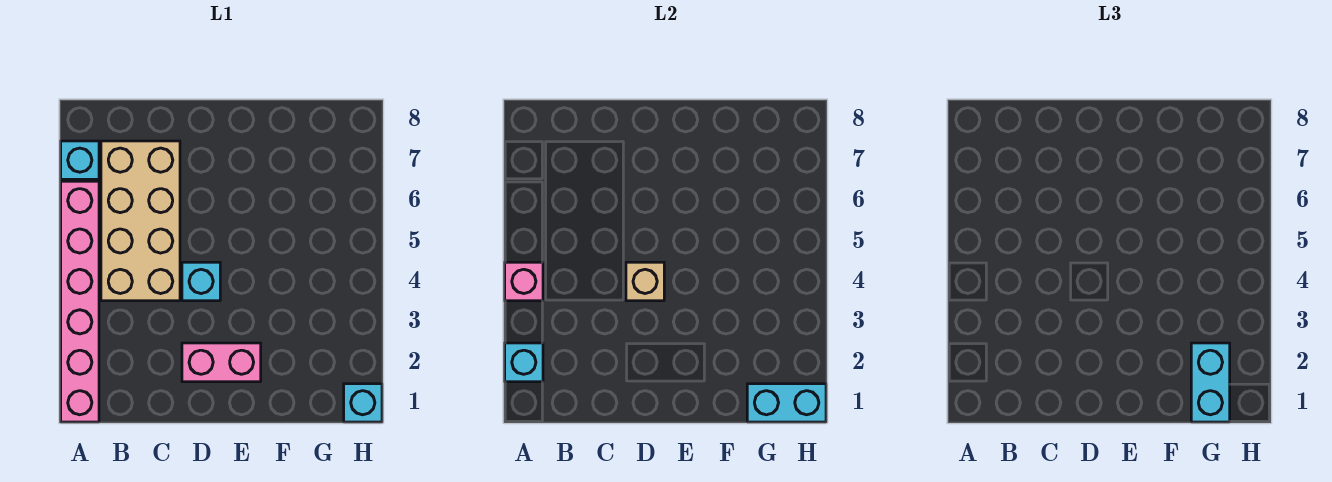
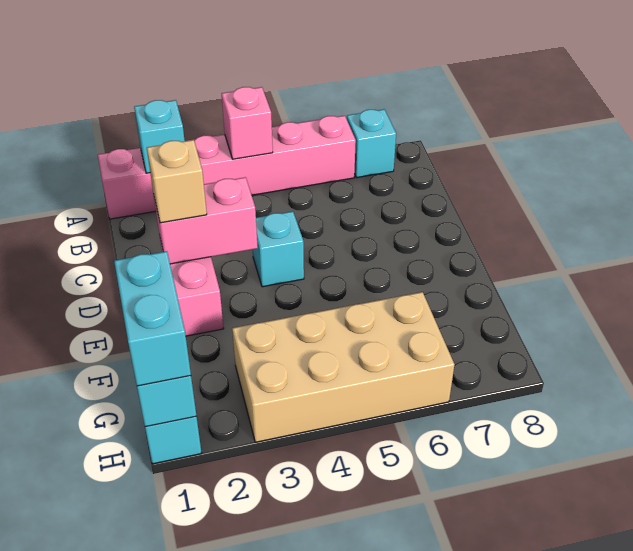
tan brick B4:C7 level 1 -> tan brick G3:H6 level 1
none -> pink brick D2:D3 level 2
tan brick D4 level 2 -> tan brick D2 level 3
cyan brick G1:G2 level 3 -> cyan brick G1:H1 level 3

